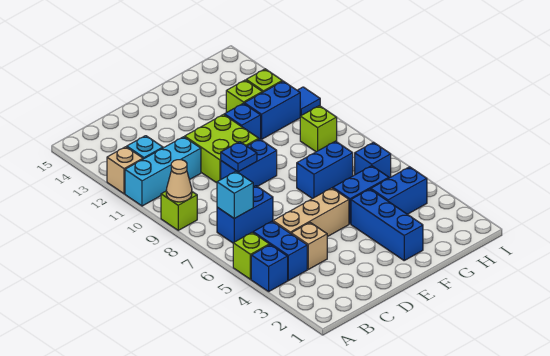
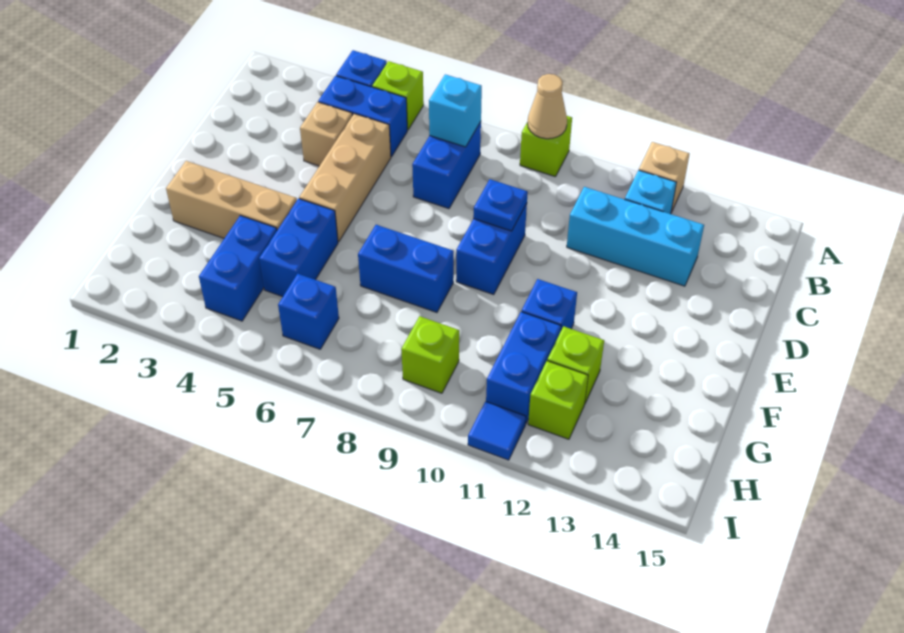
cyan brick A11:C11 level 1 -> cyan brick C11:C13 level 1
lime brick D10:E11 level 1 -> none
blue brick F2:F4 level 1 -> tan brick F2:F4 level 1
blue brick F7:G7 level 1 -> blue brick F7:F8 level 1

